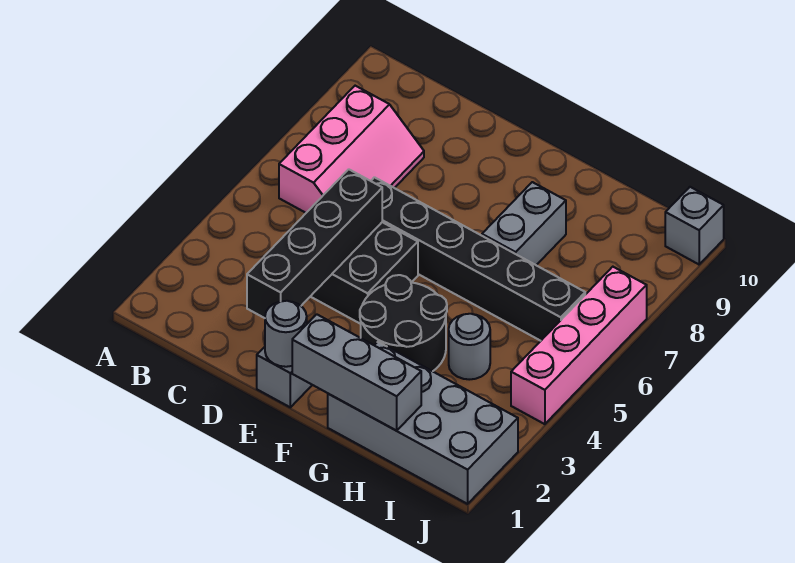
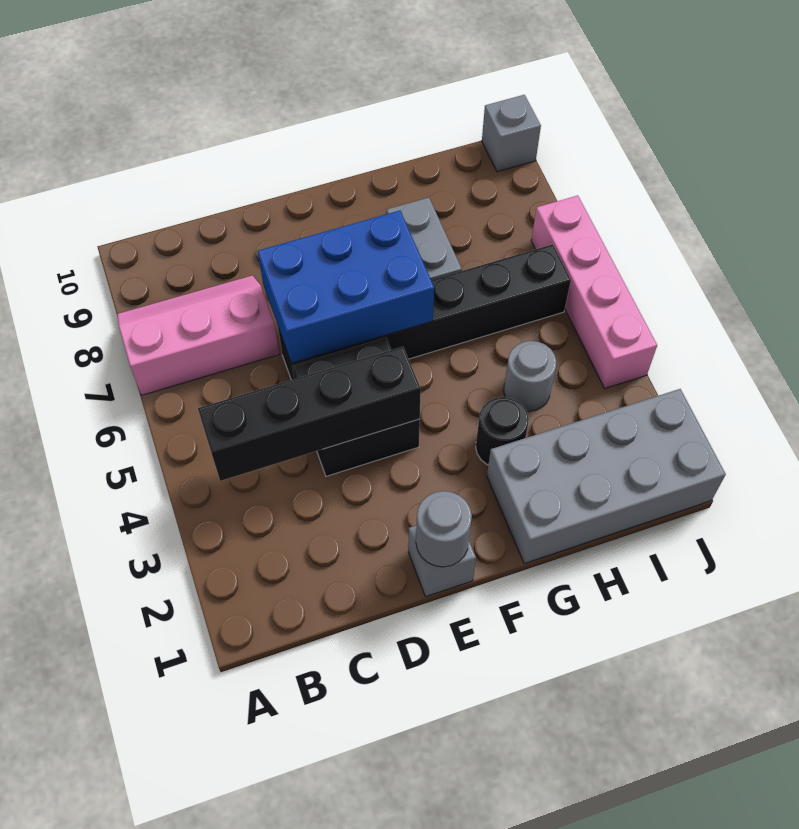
pink slope B6:C8 level 1 top B -> pink slope A7:C8 level 1 top 7
black brick D2:D5 level 2 -> black brick B4:E4 level 2
none -> blue brick D6:F7 level 2
grey brick F1:H1 level 2 -> none
black round brick F3:G4 level 1 -> black round brick G3 level 1

